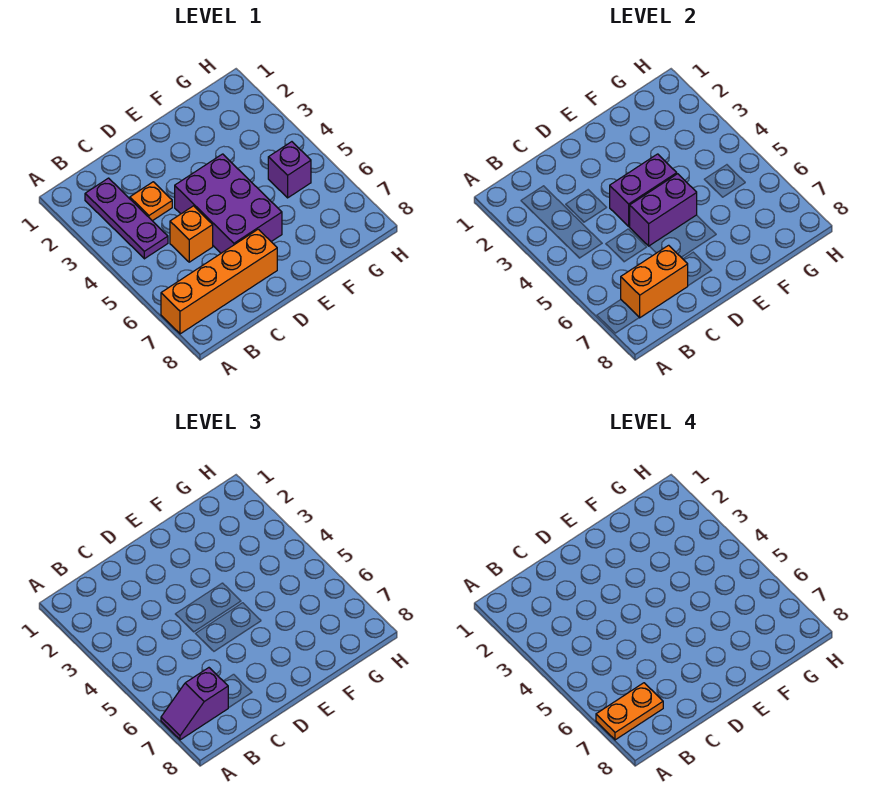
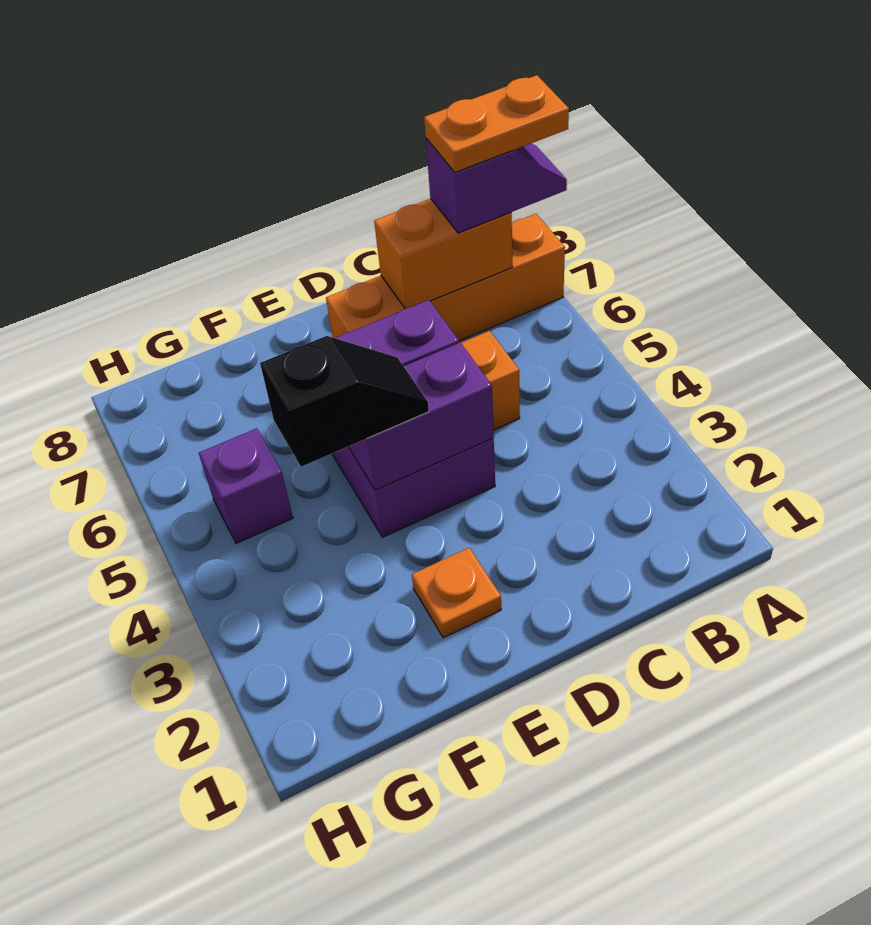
purple plate B2:B4 level 1 -> none
orange plate C3 level 1 -> orange plate E2 level 1
none -> black slope E4:F4 level 3 top F

